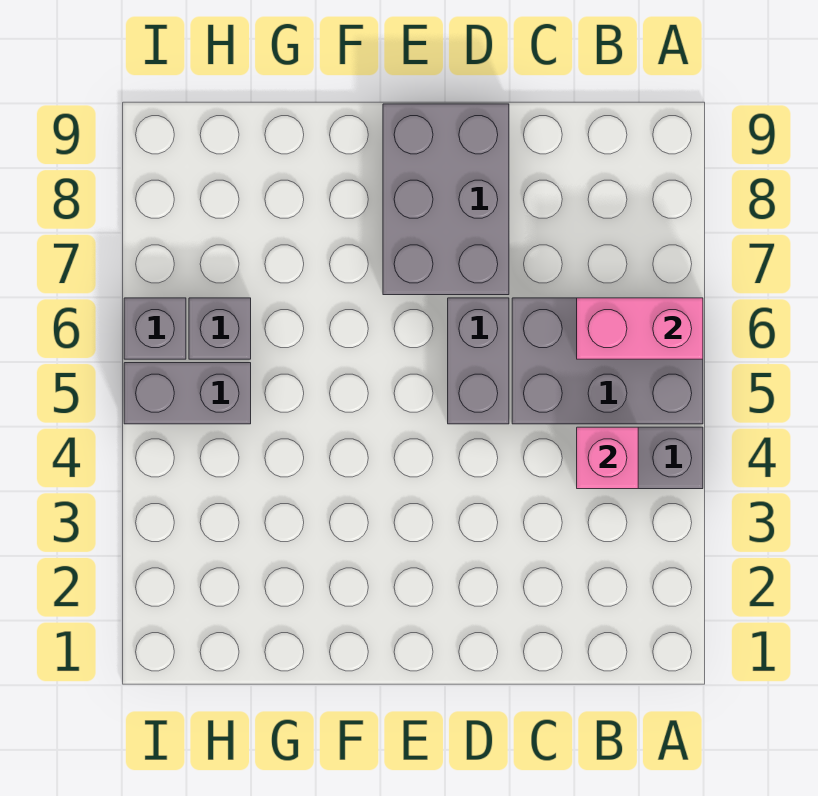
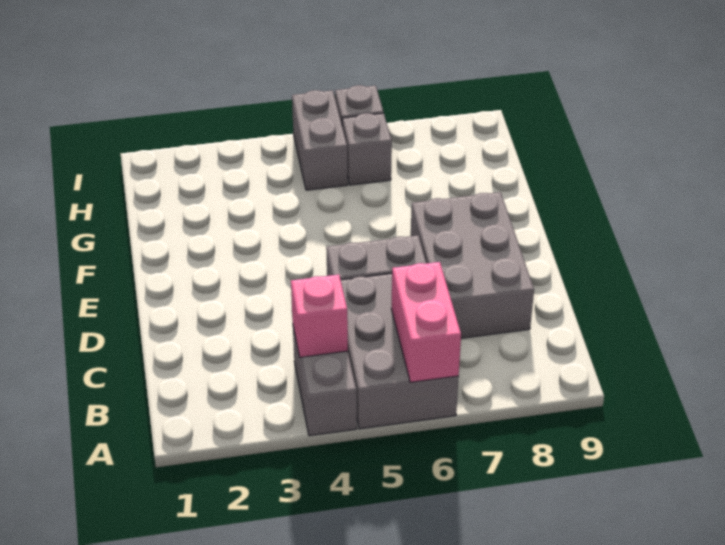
grey brick D7:E9 level 1 -> grey brick C7:E8 level 1

